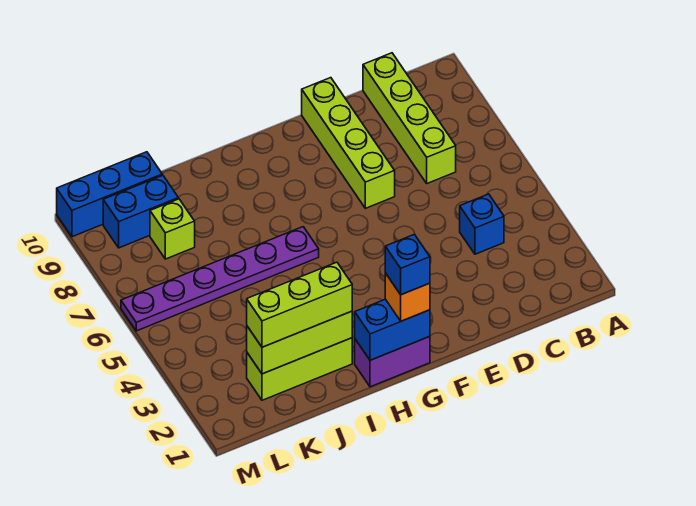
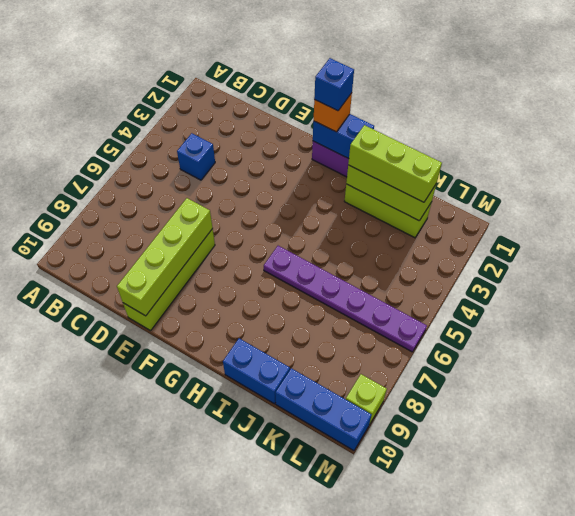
lime brick C7:C10 level 1 -> lime brick E7:E10 level 2
lime brick K8 level 1 -> lime brick M9 level 1
blue brick K9:L9 level 1 -> blue brick I10:J10 level 1

